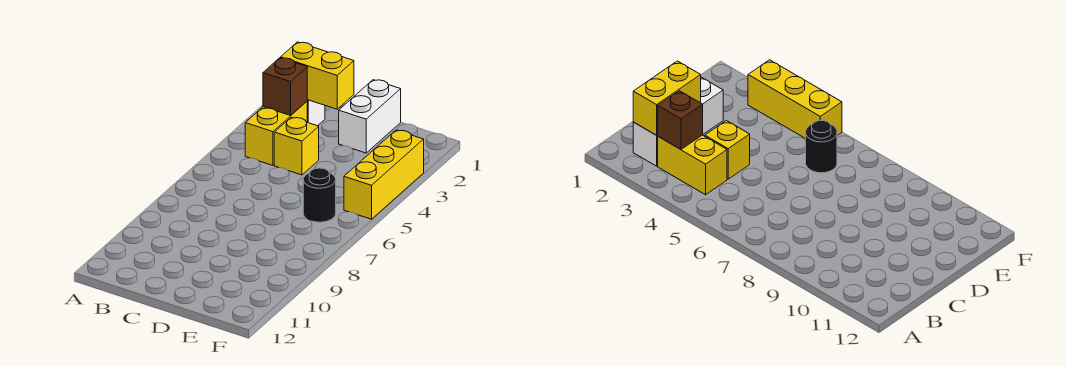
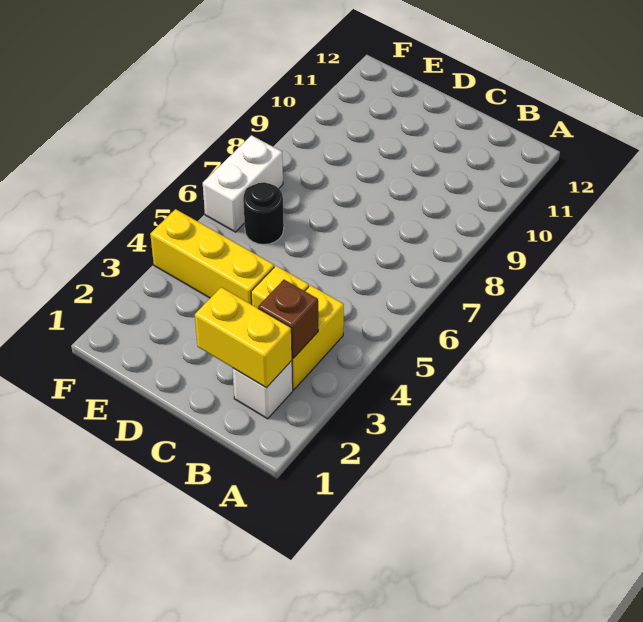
white brick D1:D2 level 1 -> white brick F6:F7 level 1
yellow brick F3:F5 level 1 -> yellow brick D4:F4 level 1

